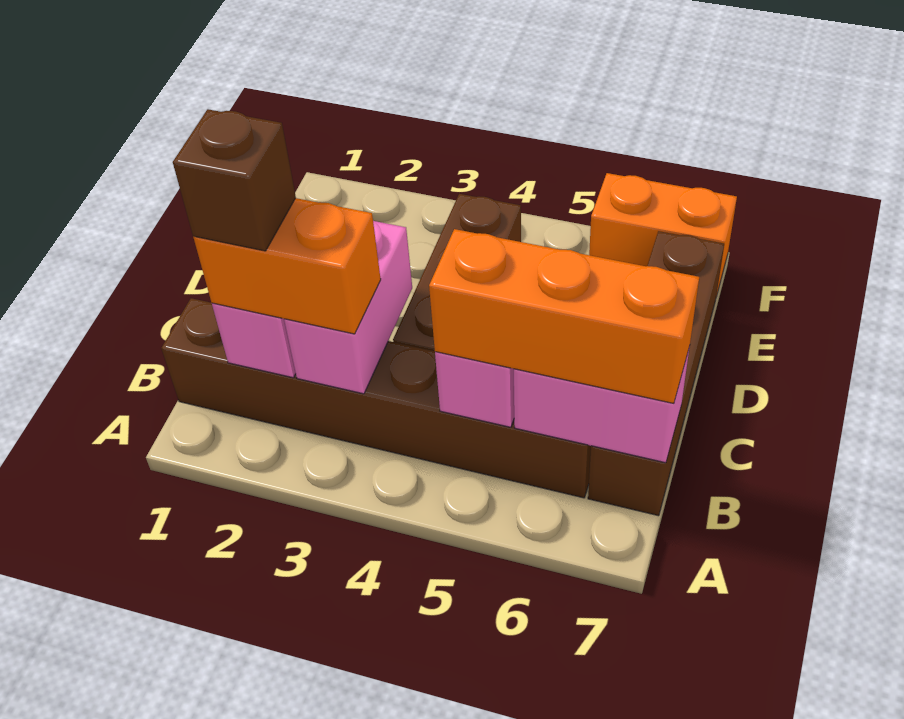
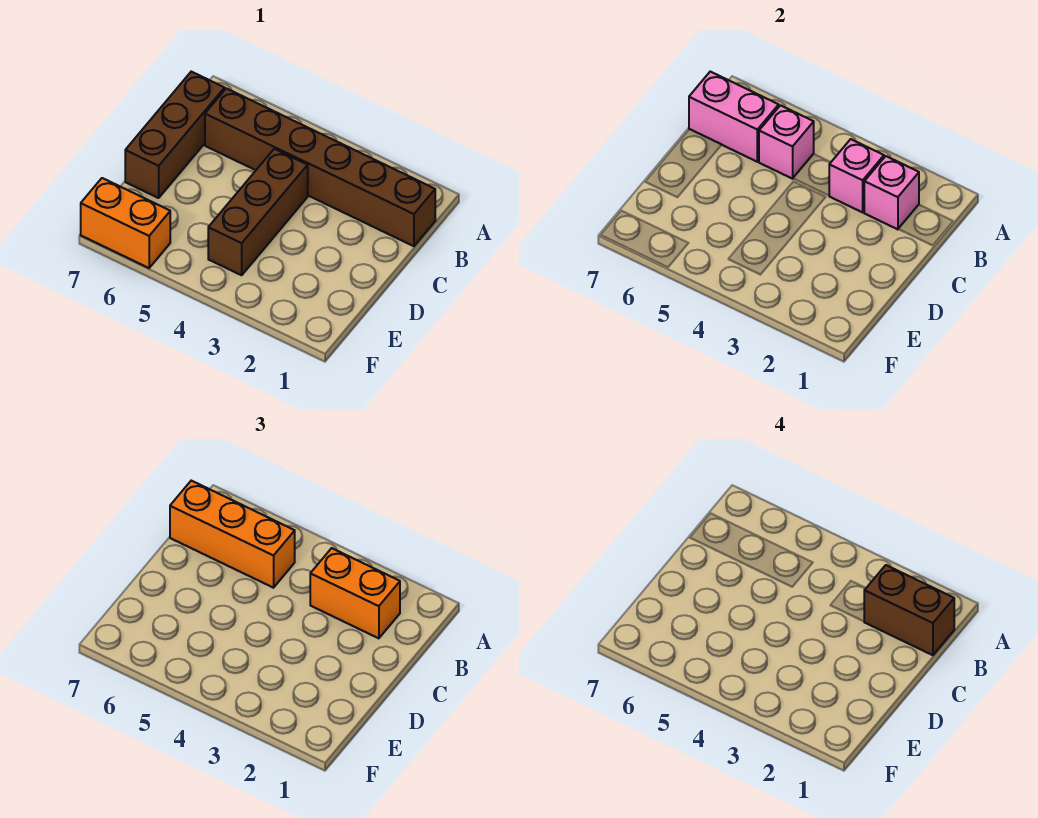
brown brick B2 level 4 -> brown brick B1:B2 level 4
pink brick B3:C3 level 2 -> pink brick B3 level 2
brown brick B7:E7 level 1 -> brown brick B7:D7 level 1

